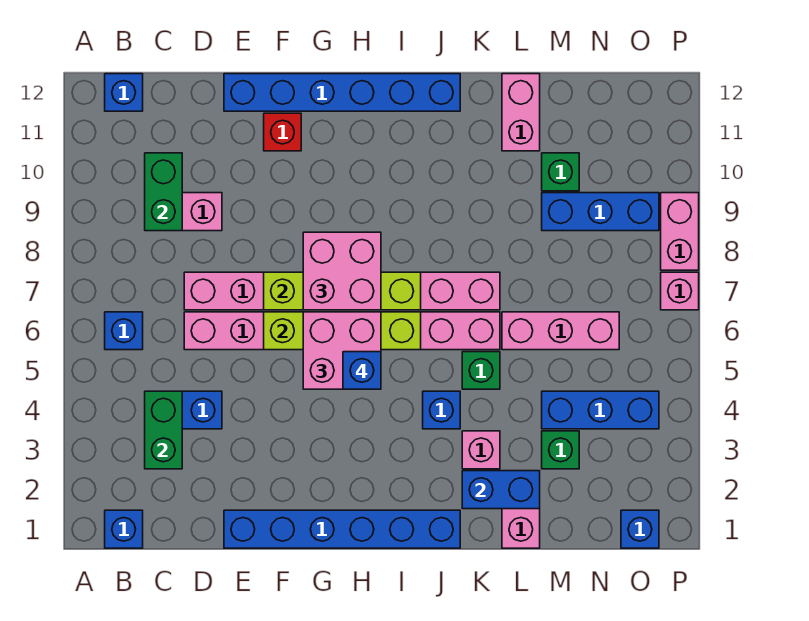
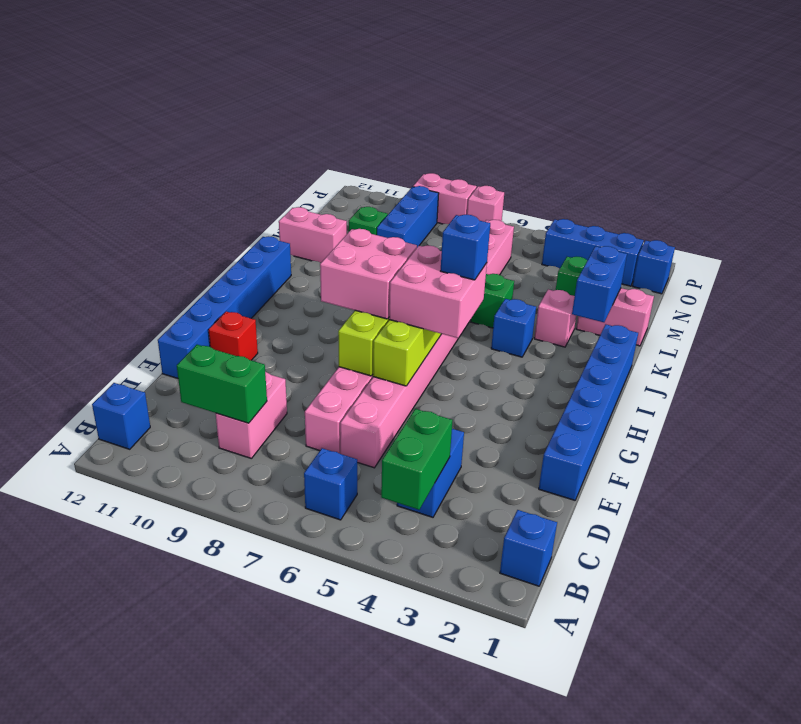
green brick C3:C4 level 2 -> green brick B4:C4 level 2
blue brick M4:O4 level 1 -> blue brick O2:O4 level 1

